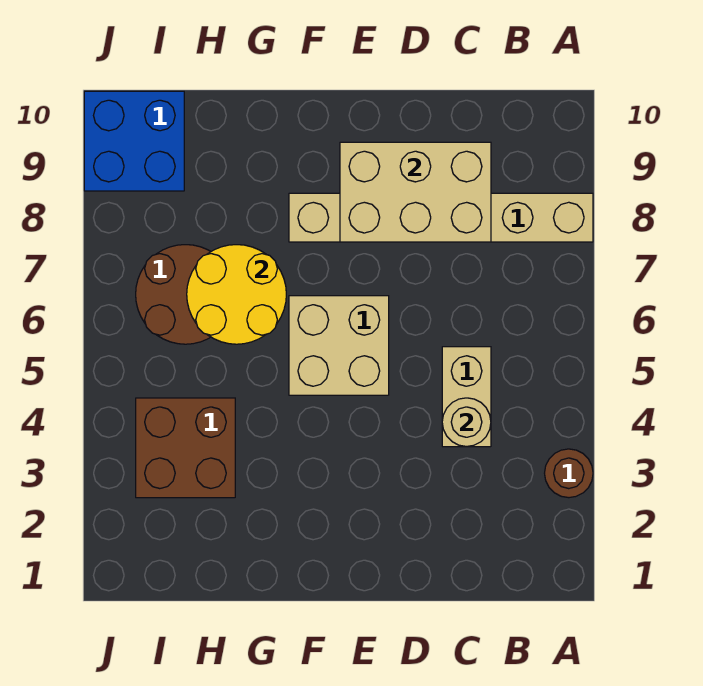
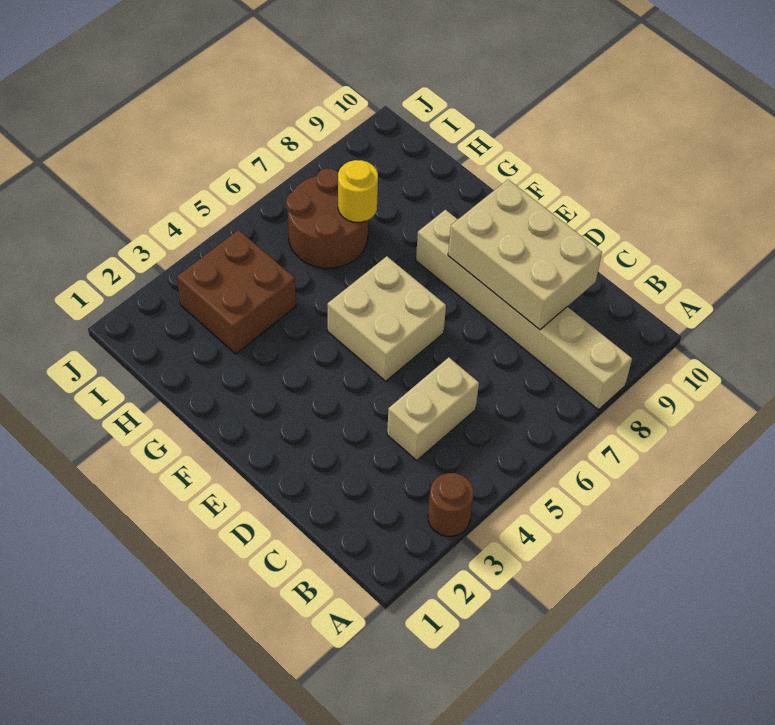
tan round brick C4 level 2 -> none
yellow round brick G6:H7 level 2 -> yellow round brick H7 level 2
blue brick I9:J10 level 1 -> none

